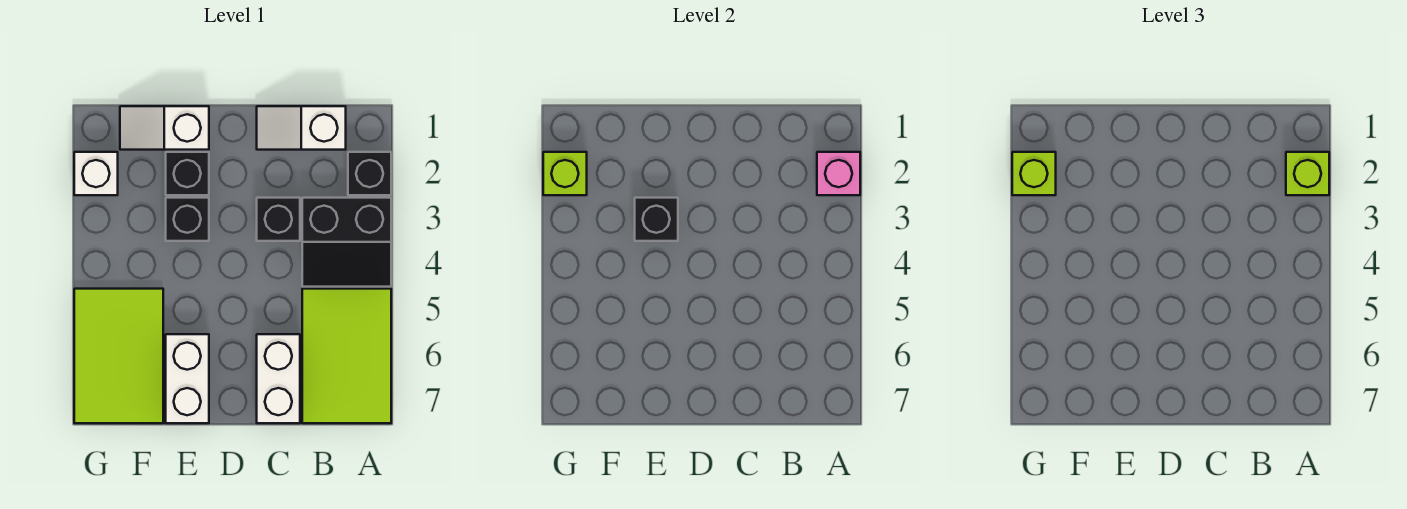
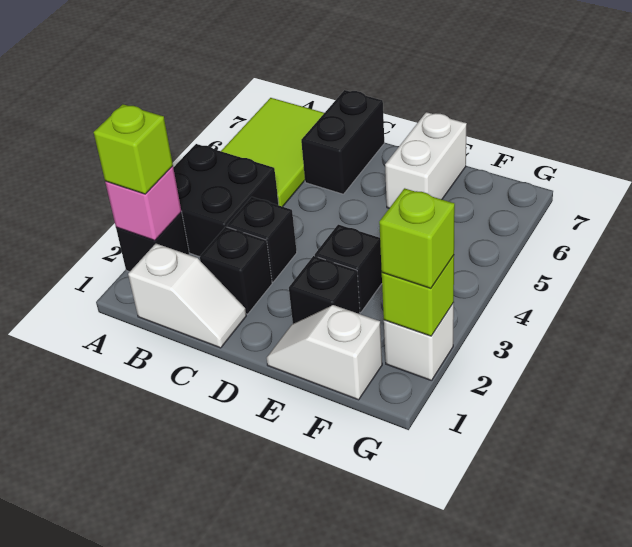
black slope A3:B4 level 1 top 3 -> black brick A3:B4 level 1
white brick C6:C7 level 1 -> black brick C6:C7 level 1
white slope E1:F1 level 1 top E -> white slope E1:F1 level 1 top F
black brick E3 level 2 -> black brick C2 level 1
lime tile F5:G7 level 1 -> none

